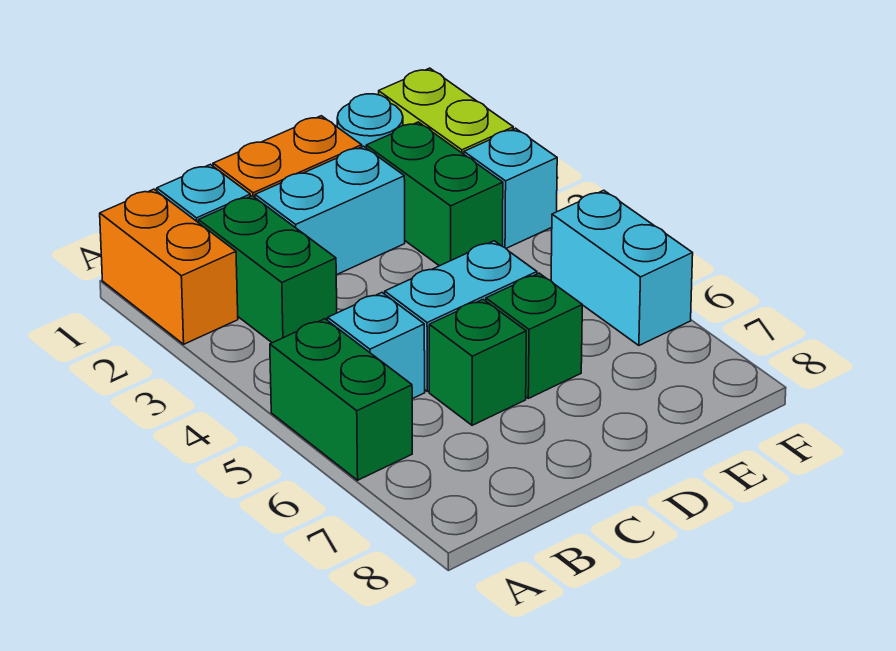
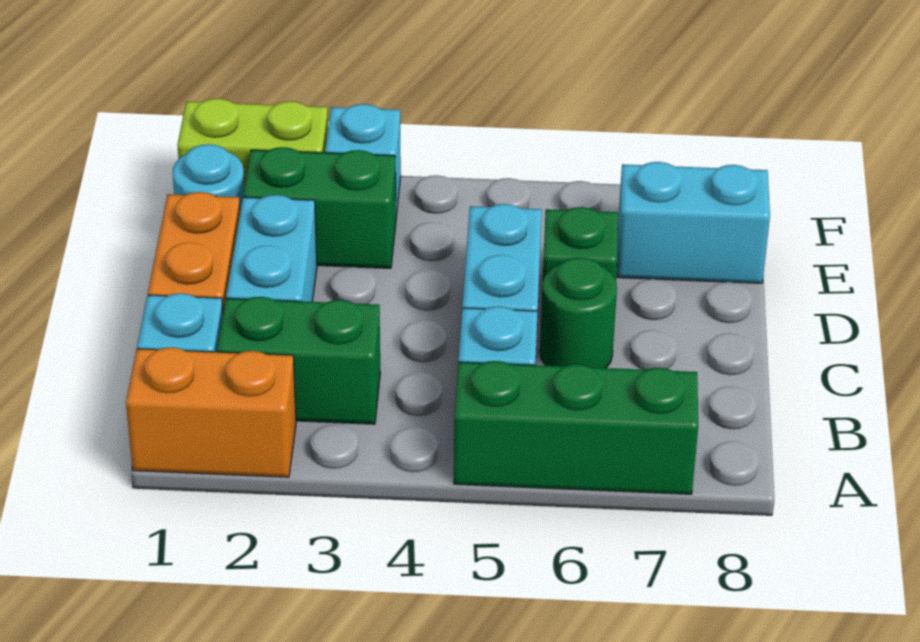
green brick A5:A6 level 1 -> green brick A5:A7 level 1
green brick C6 level 1 -> green round brick C6 level 1
cyan brick F5:F6 level 1 -> cyan brick E7:E8 level 1

